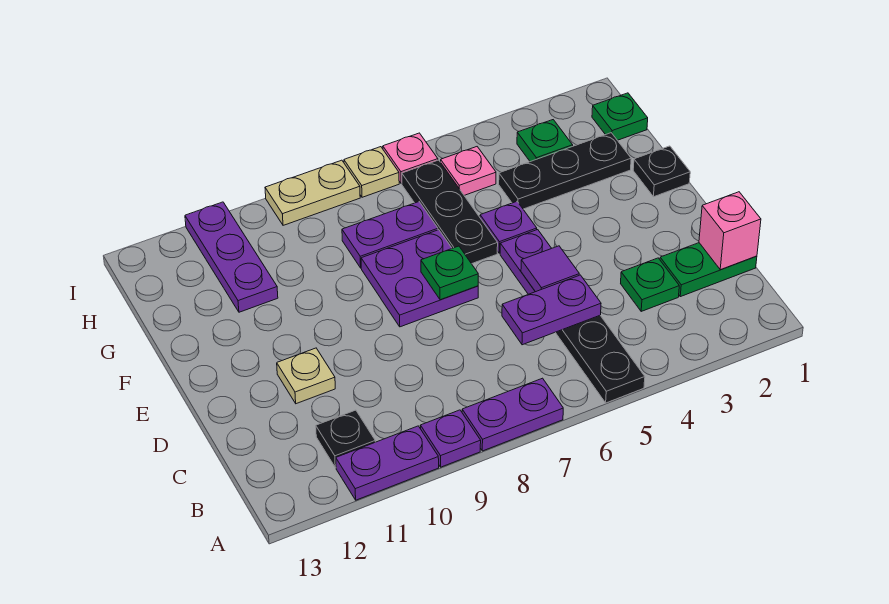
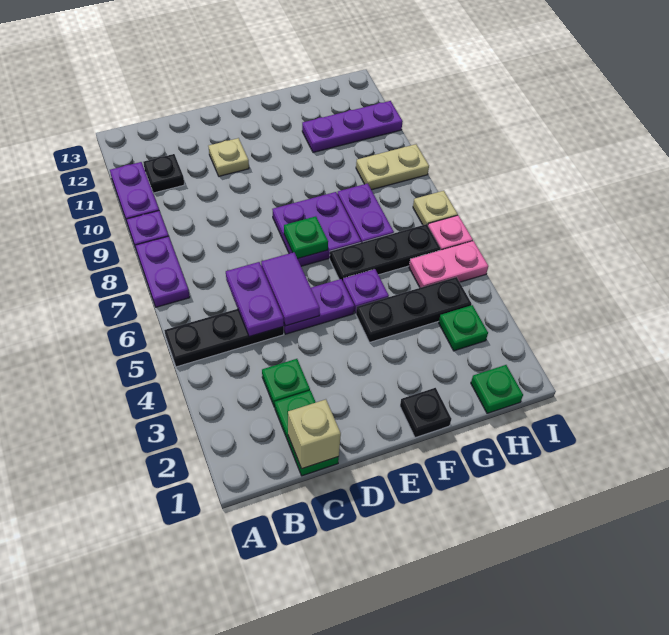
pink brick C1 level 2 -> tan brick C1 level 2
purple tile D5 level 2 -> purple tile D5:D6 level 2
black plate G2:G4 level 1 -> black plate F4:H4 level 1
pink plate H5 level 1 -> pink plate H5:I5 level 1
tan plate I8:I9 level 1 -> tan plate H9:I9 level 1

